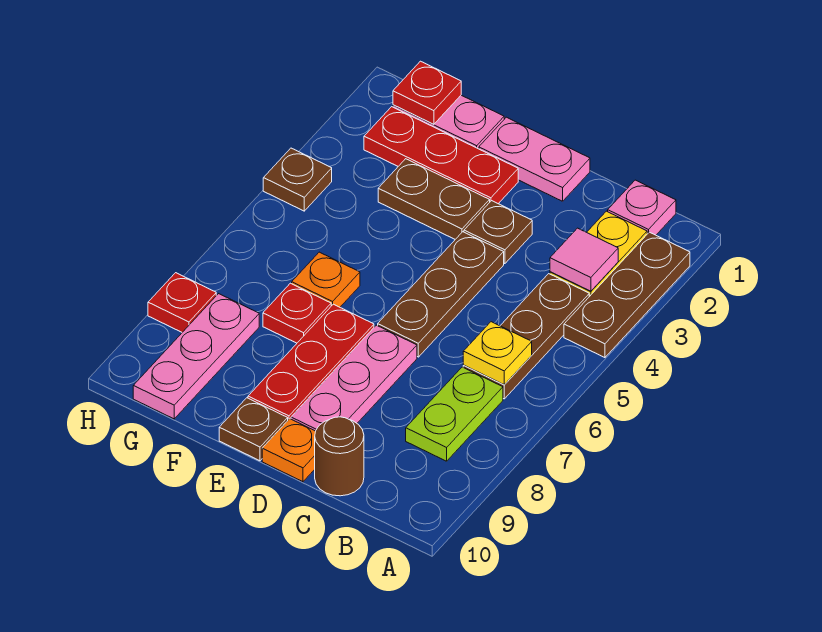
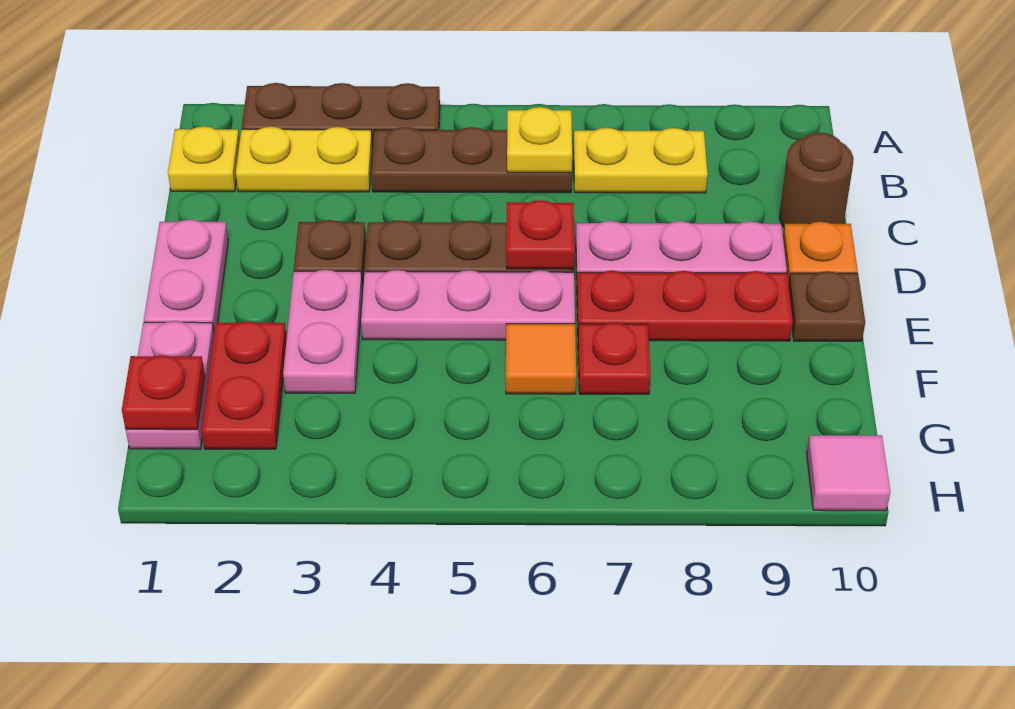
pink plate B1 level 1 -> yellow plate B1 level 1
pink tile B3 level 2 -> pink tile H10 level 1
lime plate B7:B8 level 1 -> yellow plate B7:B8 level 1
red plate E2:G2 level 1 -> red plate F2:G2 level 1
brown plate E3:F3 level 1 -> pink plate E3:F3 level 1
orange plate F6 level 1 -> orange tile F6 level 1
pink plate G8:G10 level 1 -> pink plate E4:E6 level 1
brown plate H4 level 1 -> none
red plate H8 level 1 -> red plate D6 level 2

